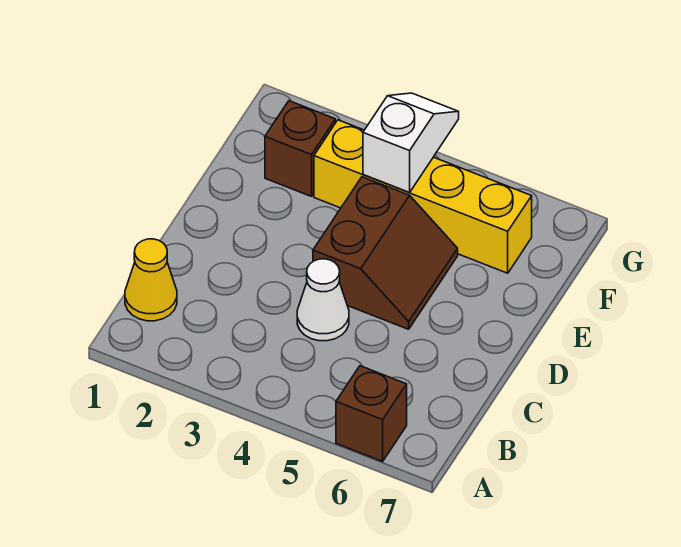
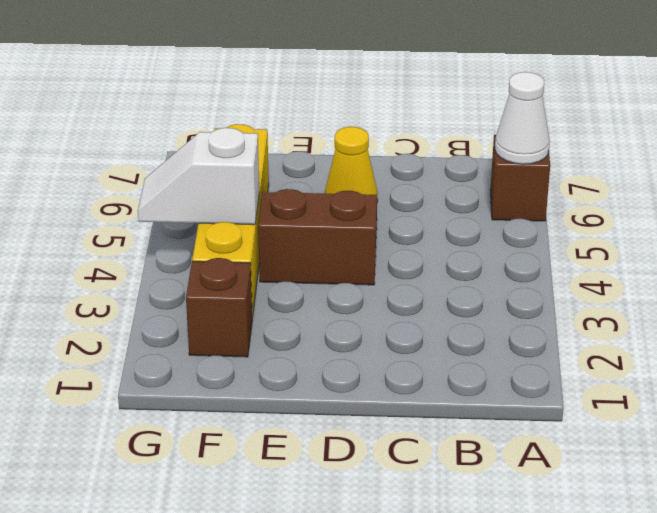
yellow cone B1 level 1 -> yellow cone D6 level 1
white cone C4 level 1 -> white cone A6 level 2

